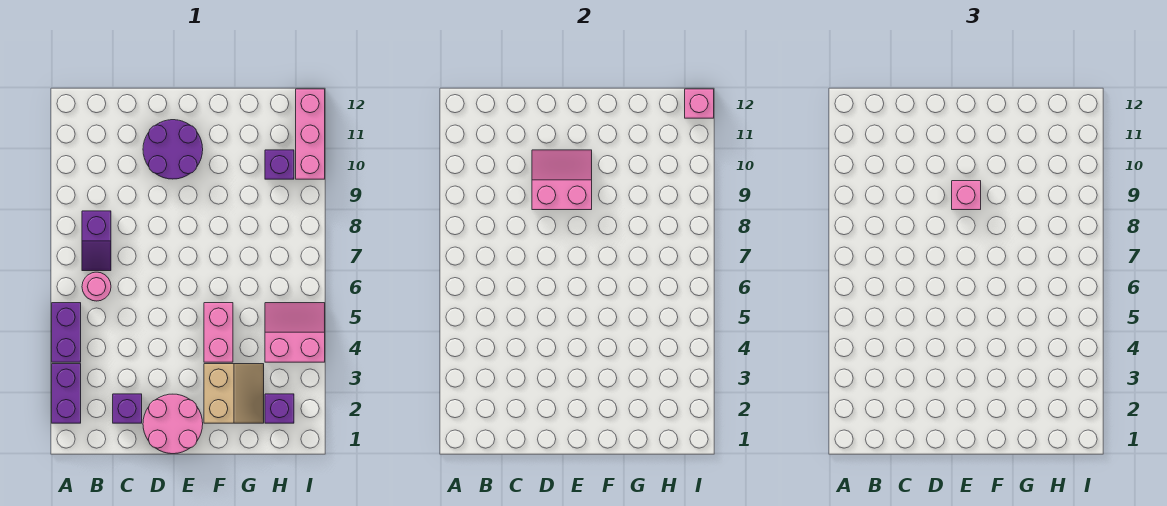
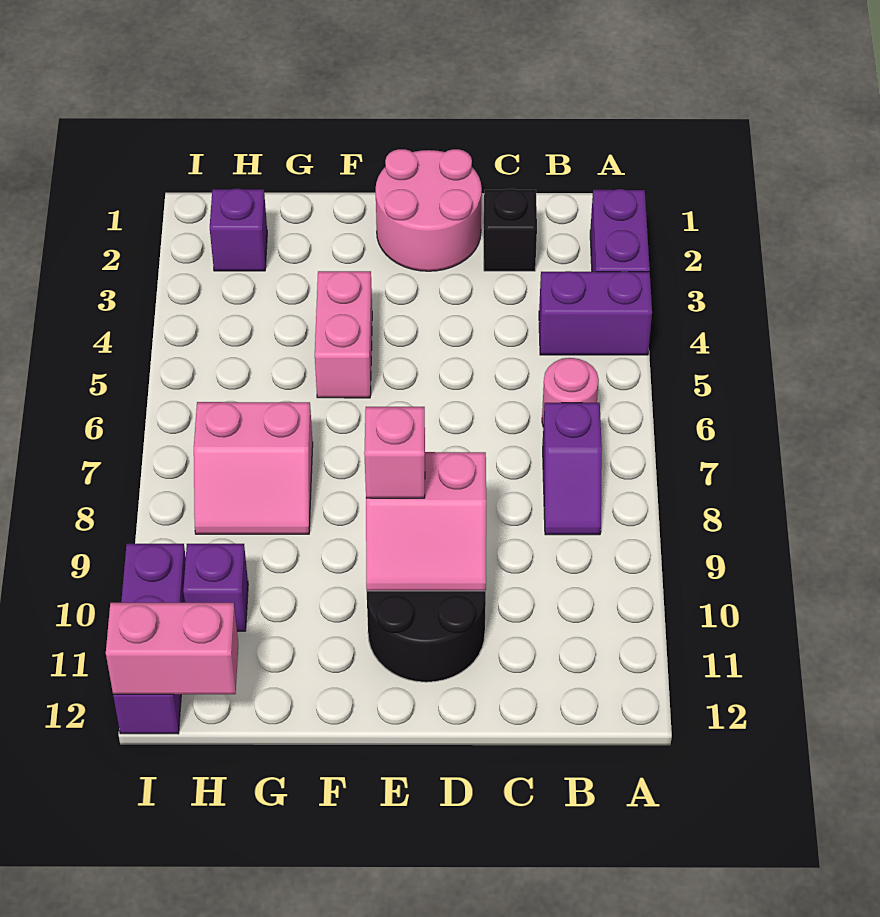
purple brick A4:A5 level 1 -> purple brick A4:B4 level 1
purple slope B7:B8 level 1 top 8 -> purple slope B7:B8 level 1 top 7
purple brick C2 level 1 -> black brick C2 level 1
purple round brick D10:E11 level 1 -> black round brick D10:E11 level 1
tan slope F2:G3 level 1 top F -> none
pink slope H4:I5 level 1 top 4 -> pink slope G7:H8 level 1 top 7
pink brick I10:I12 level 1 -> purple brick I10:I12 level 1
pink brick I12 level 2 -> pink brick H12:I12 level 2

